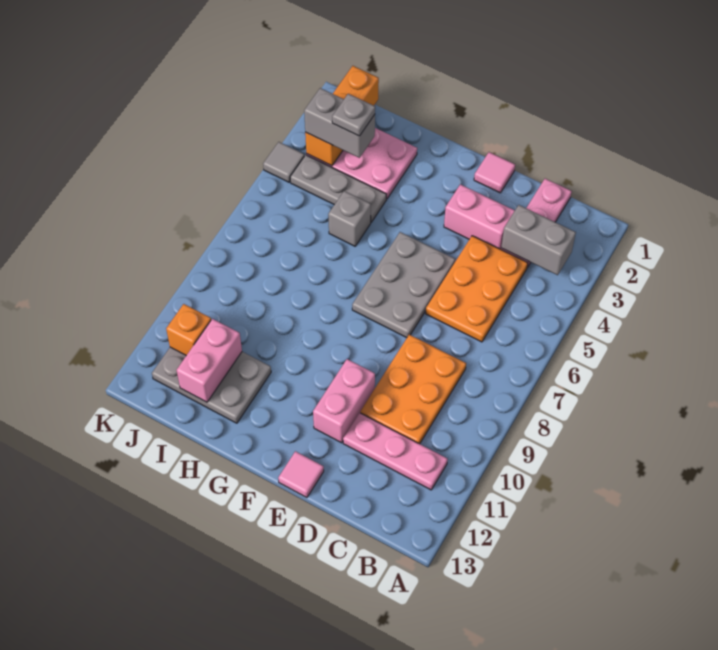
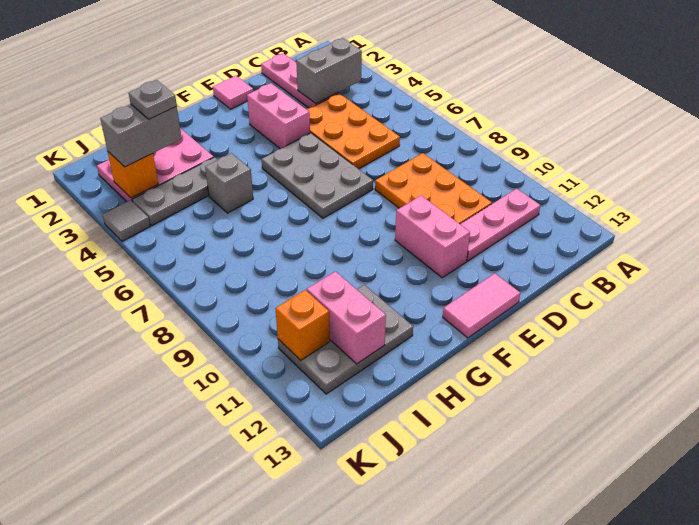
pink brick D3:E3 level 1 -> pink brick E3:E4 level 1
pink tile E13 level 1 -> pink tile E13:F13 level 1
orange brick J1:J3 level 2 -> orange brick J3 level 2

